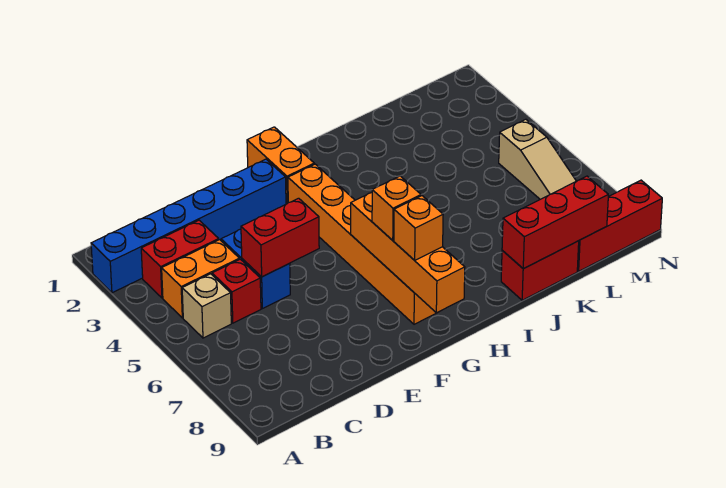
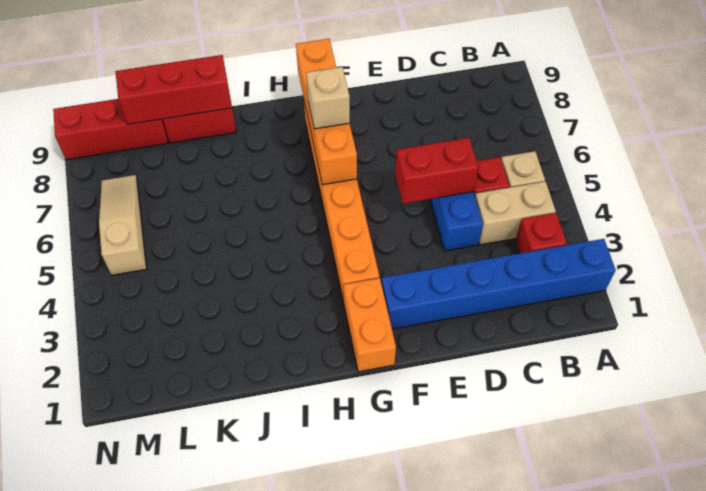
red brick B3:C3 level 1 -> red brick B3 level 1
orange brick B4:C4 level 1 -> tan brick B4:C4 level 1
orange brick G7 level 3 -> tan brick G7 level 3
orange brick G8 level 3 -> none

